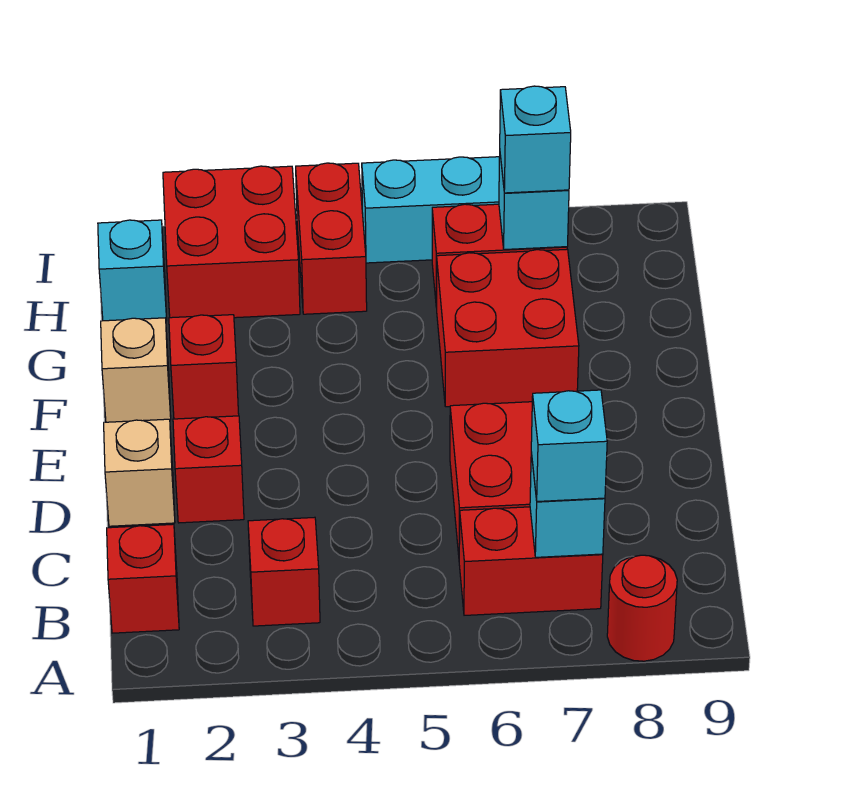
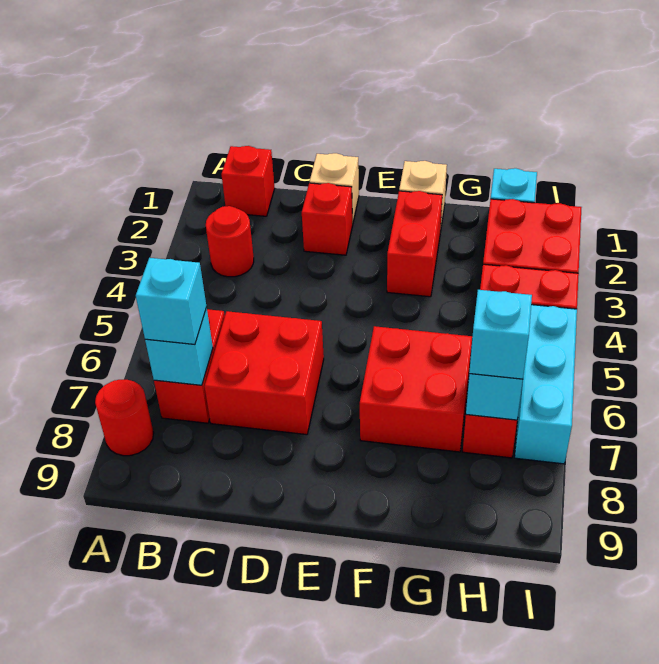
red brick B3 level 1 -> red round brick B3 level 1
red brick F2 level 1 -> red brick F2:F3 level 1

